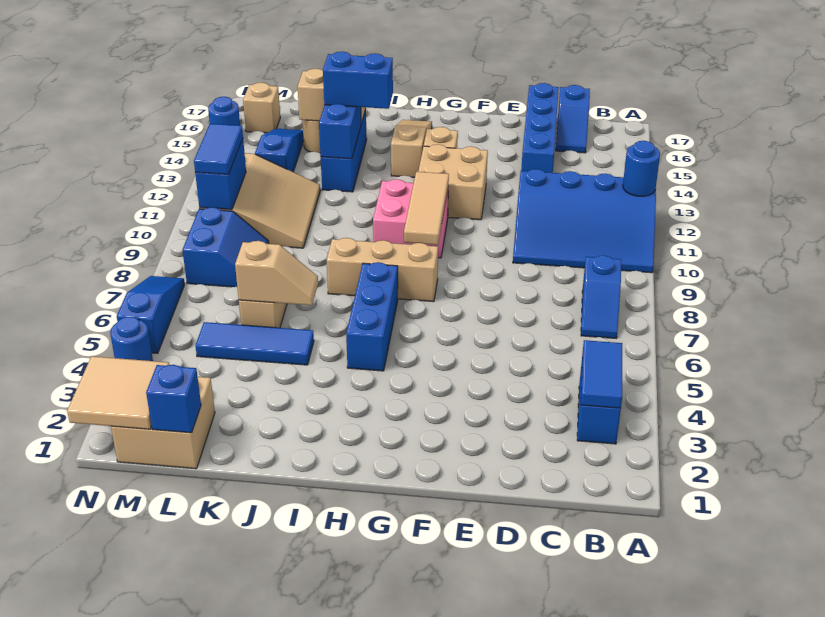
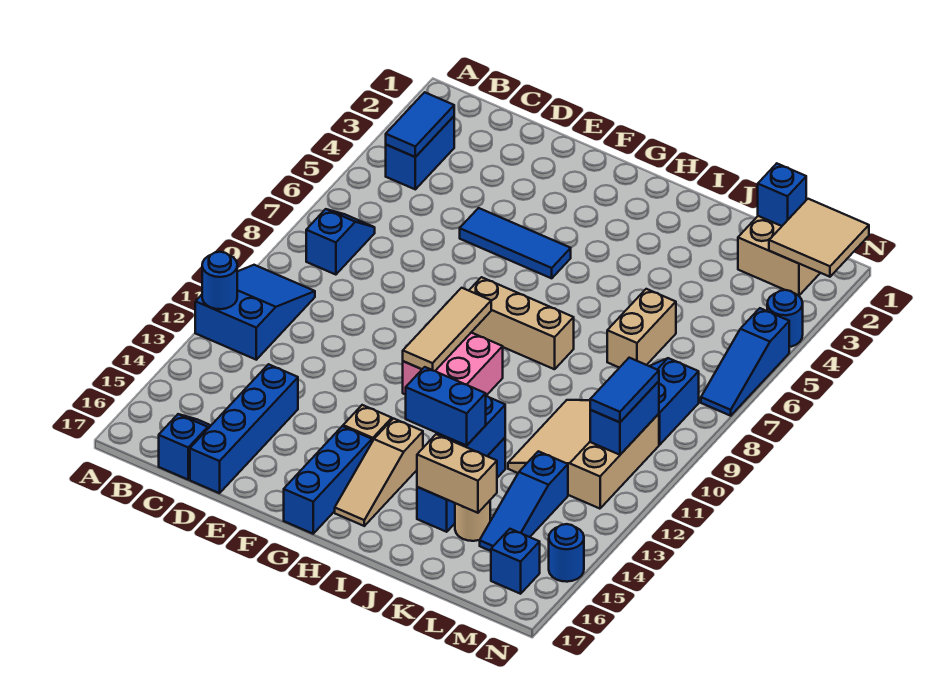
blue slope A10:D12 level 1 top 12 -> blue slope A10:B12 level 1 top 12
tan brick F12:G13 level 1 -> none
blue brick H5:H7 level 1 -> blue brick G15:G17 level 1
blue tile J5:L5 level 1 -> blue tile E5:G5 level 1
tan slope J6:K6 level 2 top K -> none
tan brick M16 level 1 -> blue brick M16 level 1

